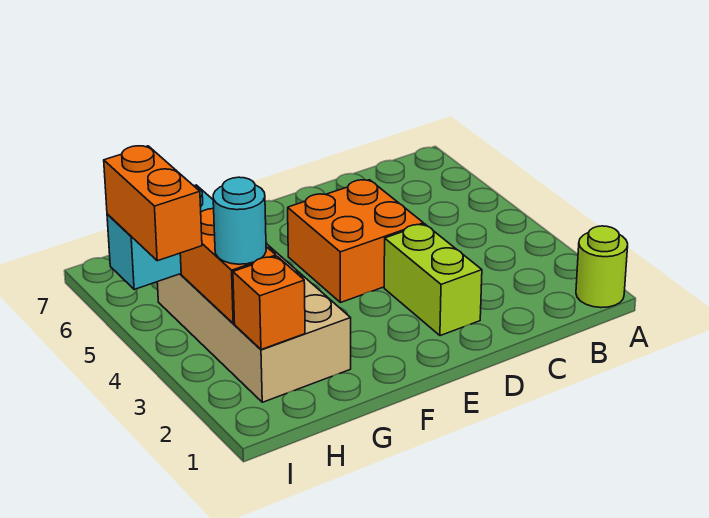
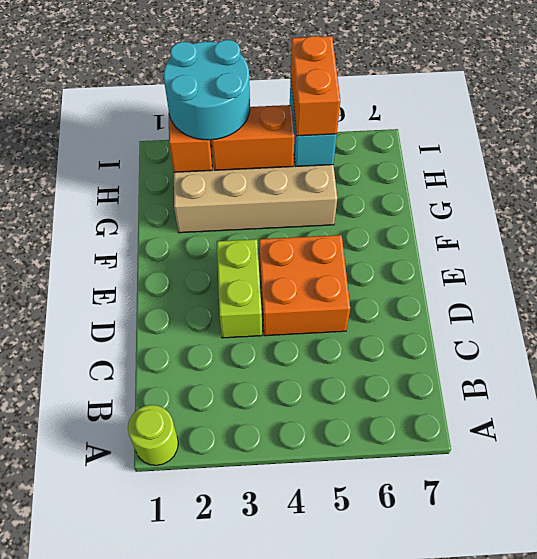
lime brick D2:D3 level 1 -> lime brick D3:E3 level 1
cyan round brick H3 level 3 -> cyan round brick H2:I3 level 3
orange brick I4:I5 level 3 -> orange brick H5:I5 level 3

